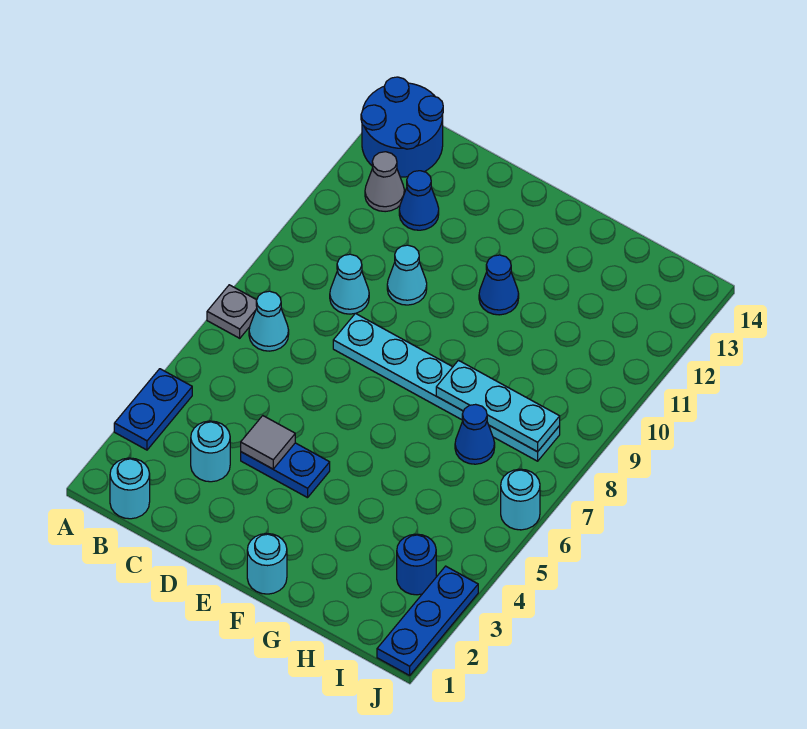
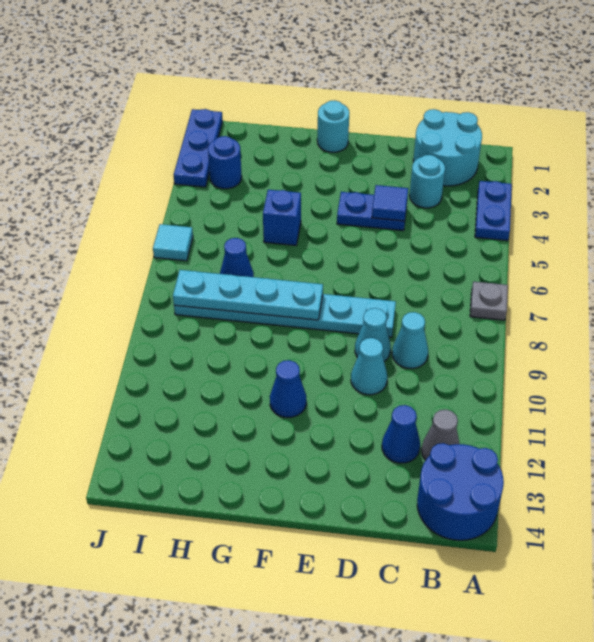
cyan round brick B1 level 1 -> cyan round brick B1:C2 level 1
cyan cone B7 level 1 -> cyan cone D9 level 1
grey tile D4 level 2 -> blue tile D4 level 2
none -> blue brick G5 level 1
cyan plate G8:I8 level 2 -> cyan plate F8:I8 level 2
cyan round brick J6 level 1 -> cyan tile J6 level 1

